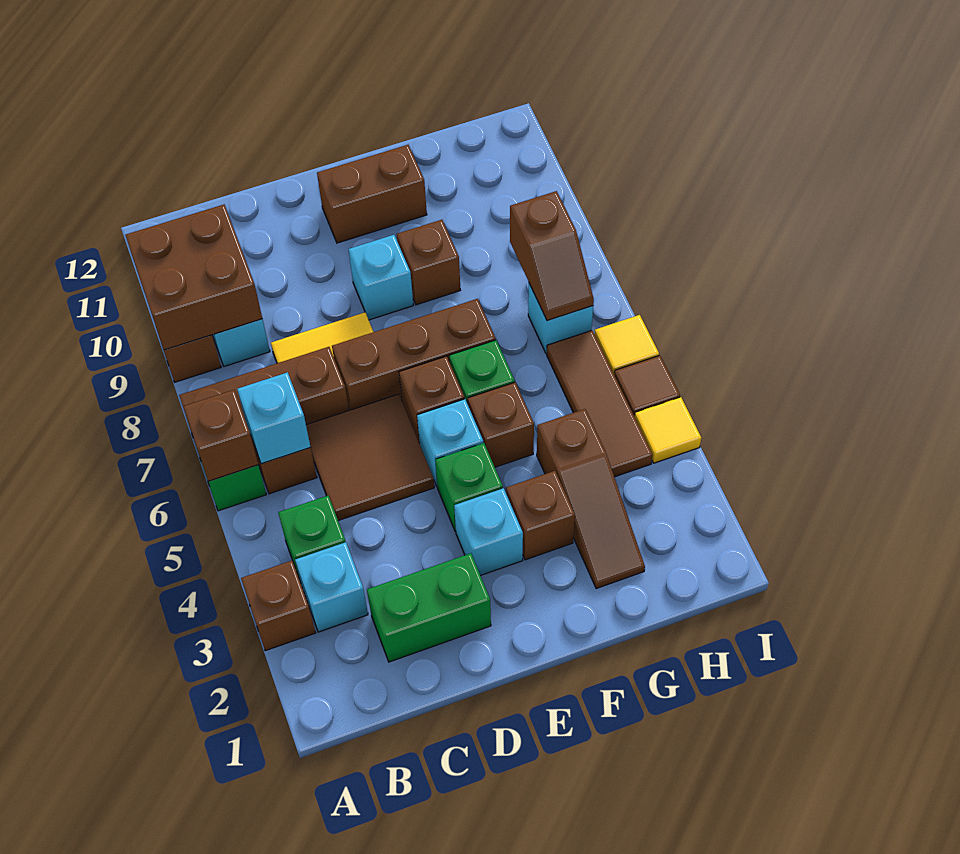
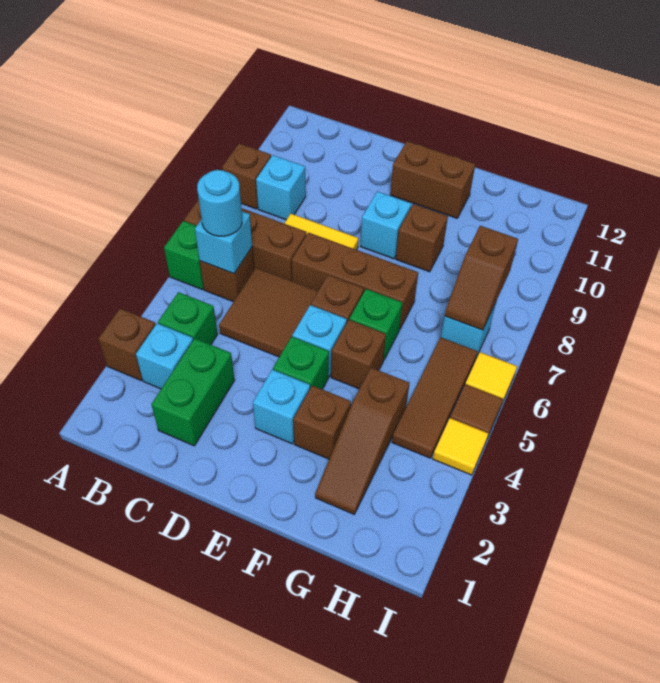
brown brick A6 level 2 -> none
brown brick A9:B10 level 2 -> none
none -> cyan round brick B6 level 3
green brick C2:D2 level 1 -> green brick C2:C3 level 1

